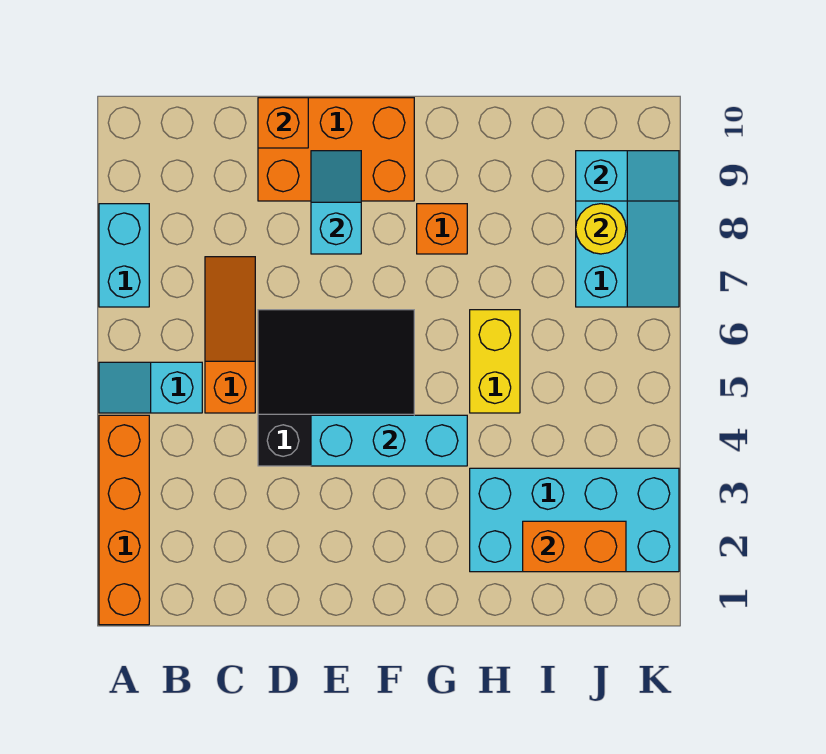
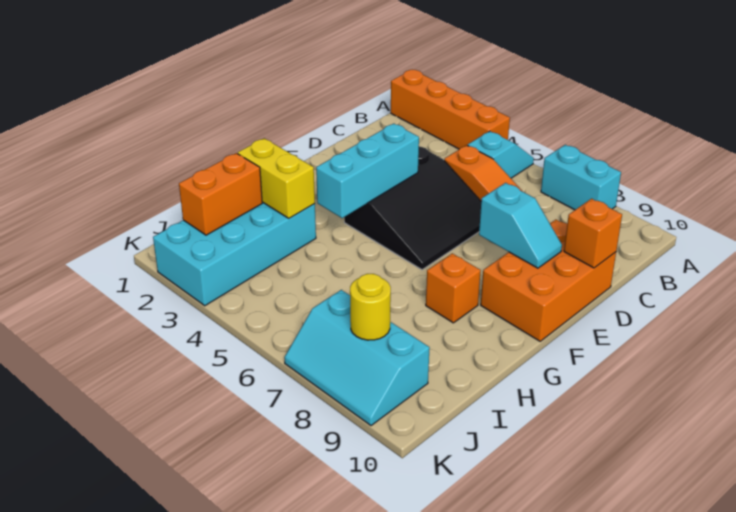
yellow brick H5:H6 level 1 -> yellow brick H2:H3 level 2
cyan slope J9:K9 level 2 top J -> none

